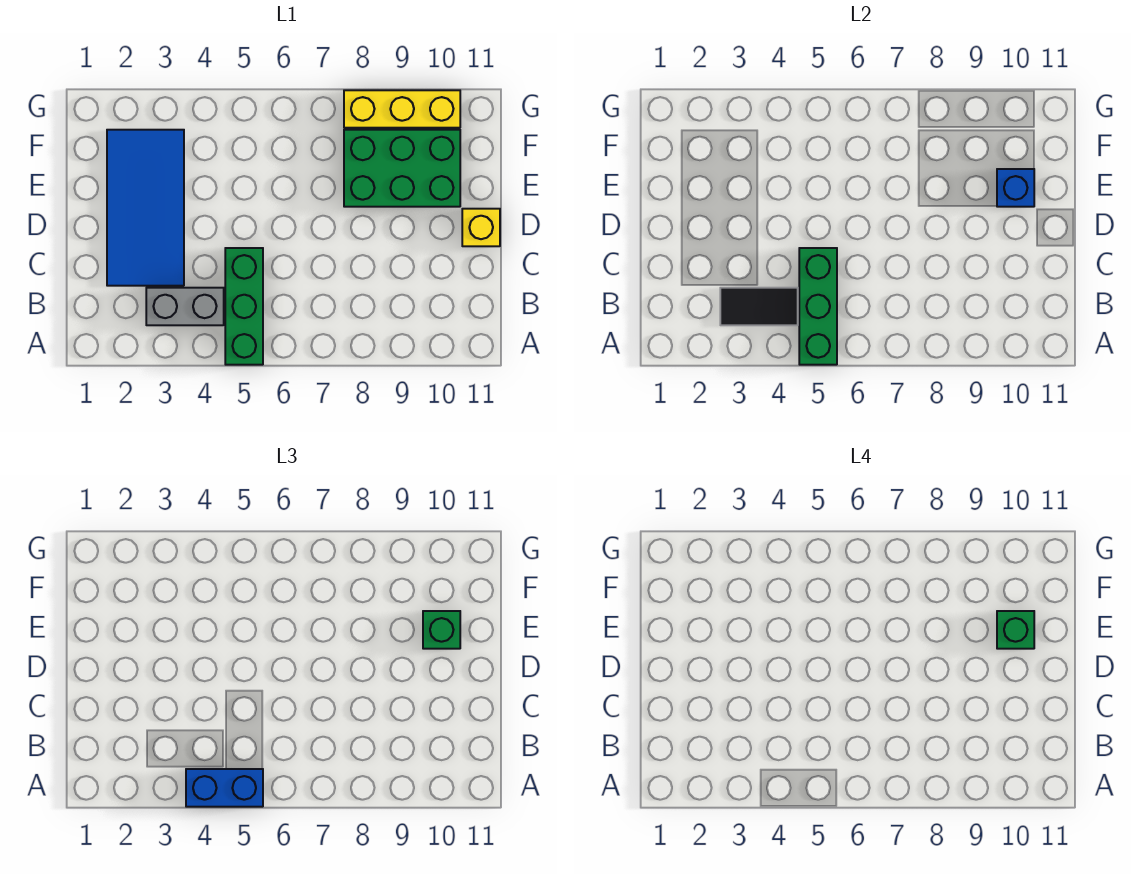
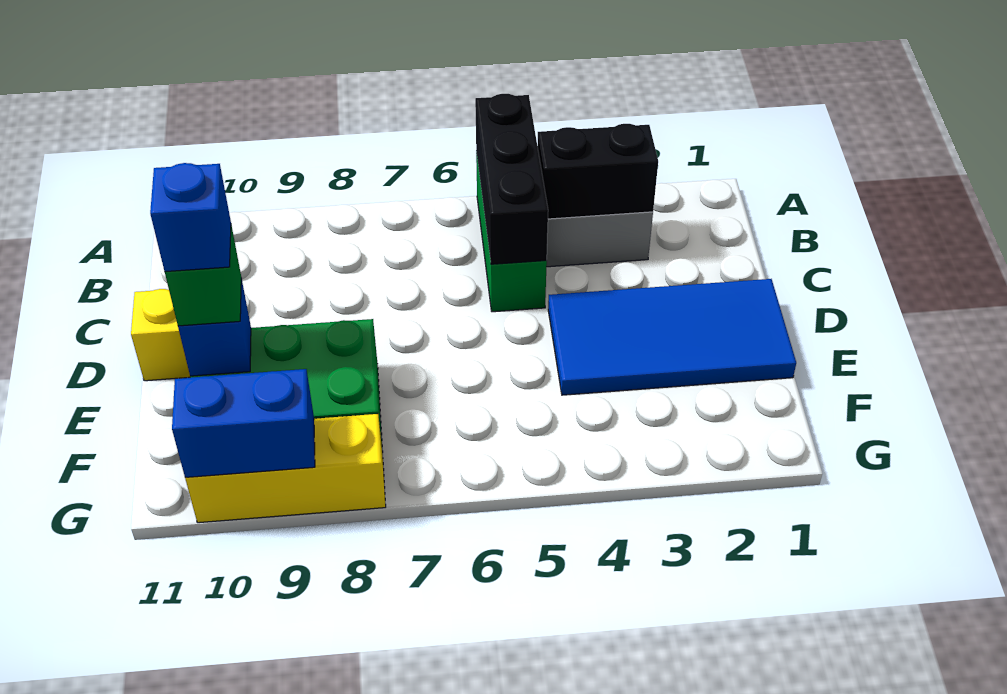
blue brick A4:A5 level 3 -> blue brick G9:G10 level 2
green brick A5:C5 level 2 -> black brick A5:C5 level 2
black tile B3:B4 level 2 -> black brick B3:B4 level 2
blue tile C2:F3 level 1 -> blue tile D1:E4 level 1
green brick E10 level 4 -> blue brick E10 level 4

